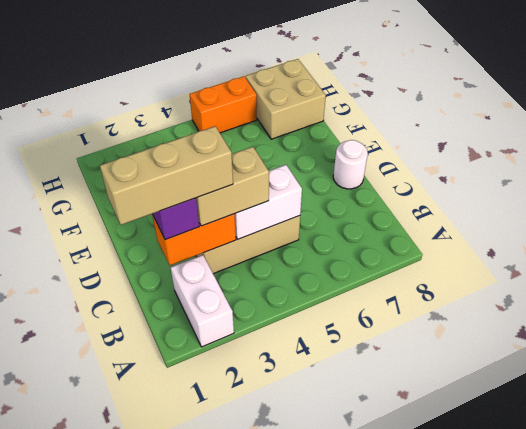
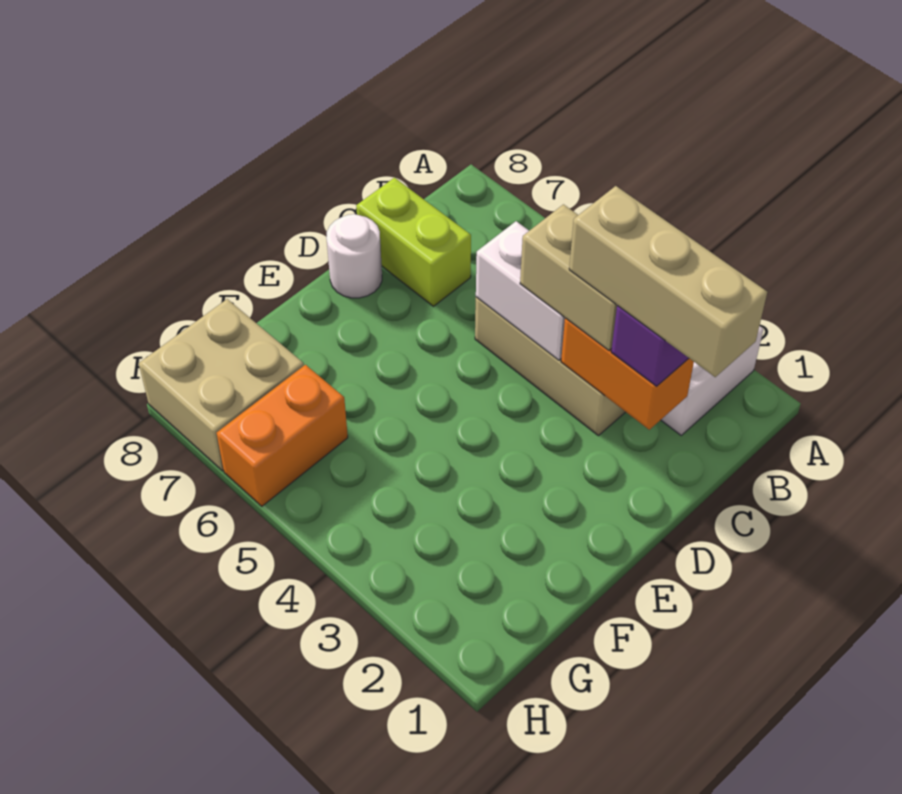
none -> lime brick C7:C8 level 1
orange brick H5:H6 level 1 -> orange brick G6:H6 level 1

